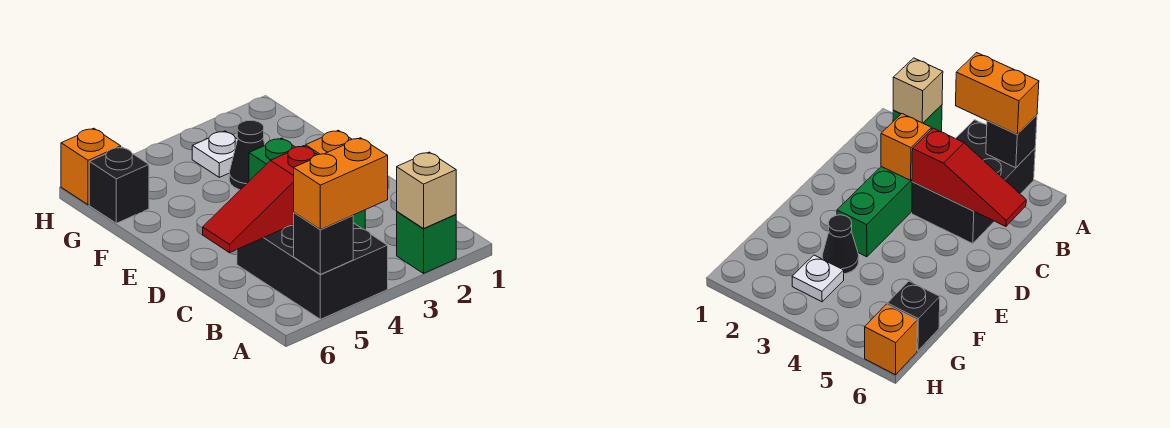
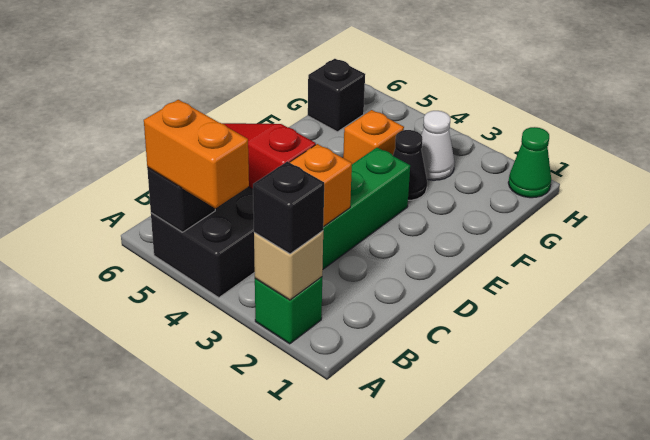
none -> black brick A2 level 3
white plate G3 level 1 -> white cone G3 level 1
none -> green cone H1 level 1
orange brick H6 level 1 -> orange brick F4 level 1

